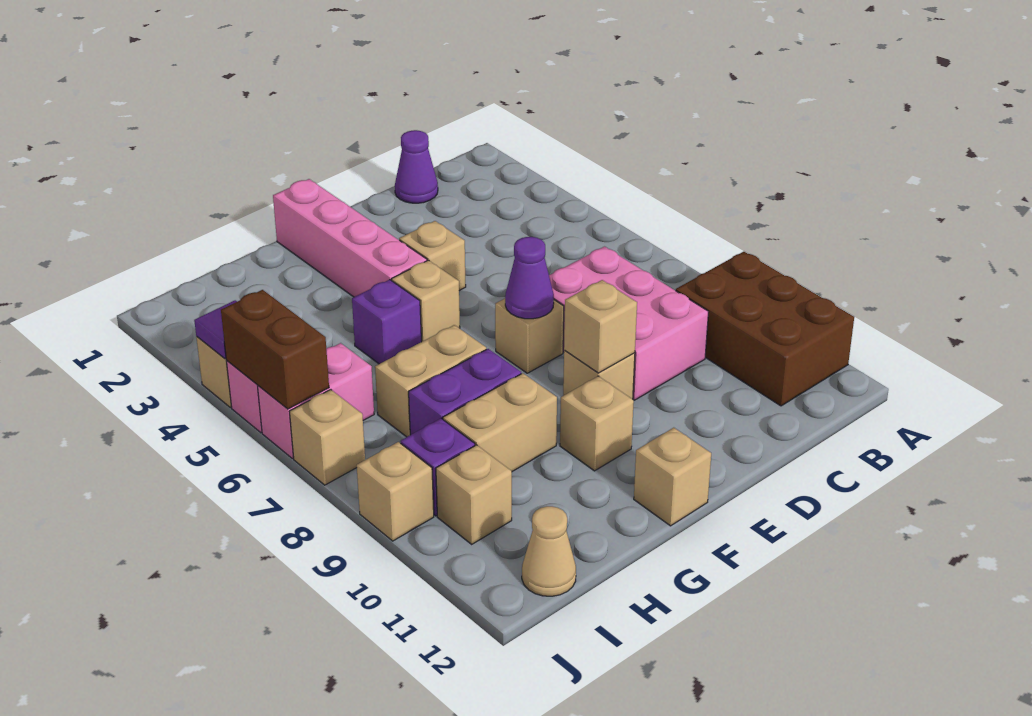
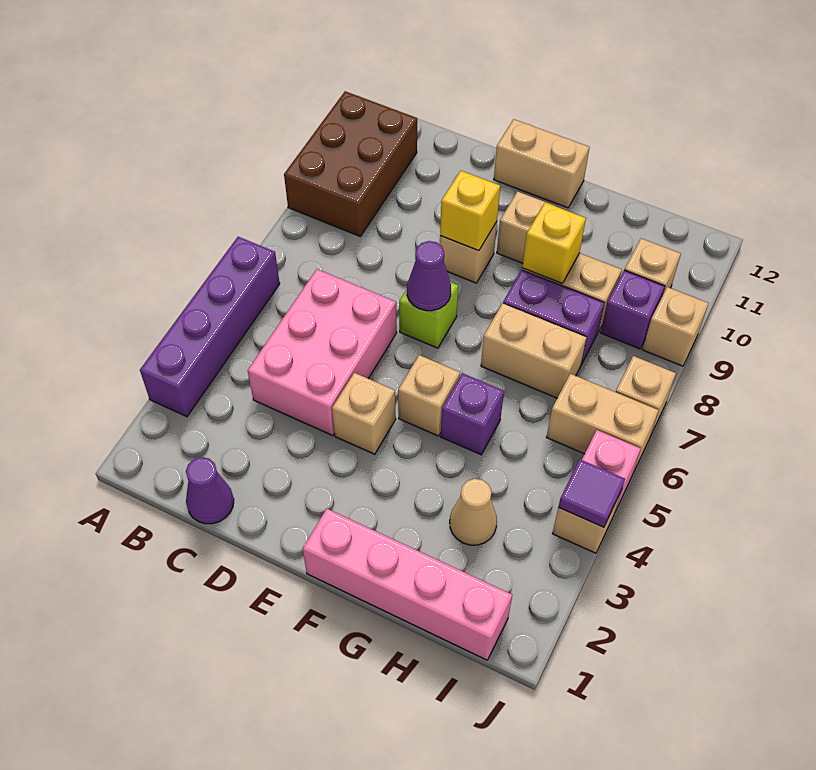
none -> purple brick A3:A6 level 1
pink brick C7:D9 level 1 -> pink brick C4:D6 level 1
tan brick E7 level 1 -> lime brick E7 level 1
tan brick E9 level 2 -> yellow brick E9 level 2
pink brick F1:F4 level 1 -> pink brick F1:I1 level 1
tan brick F12 level 1 -> tan brick E12:F12 level 1
none -> yellow brick G9 level 2
pink brick I6:J6 level 1 -> tan brick I6:J6 level 1
tan cone I12 level 1 -> tan cone H3 level 1
brown brick J5:J6 level 2 -> none

